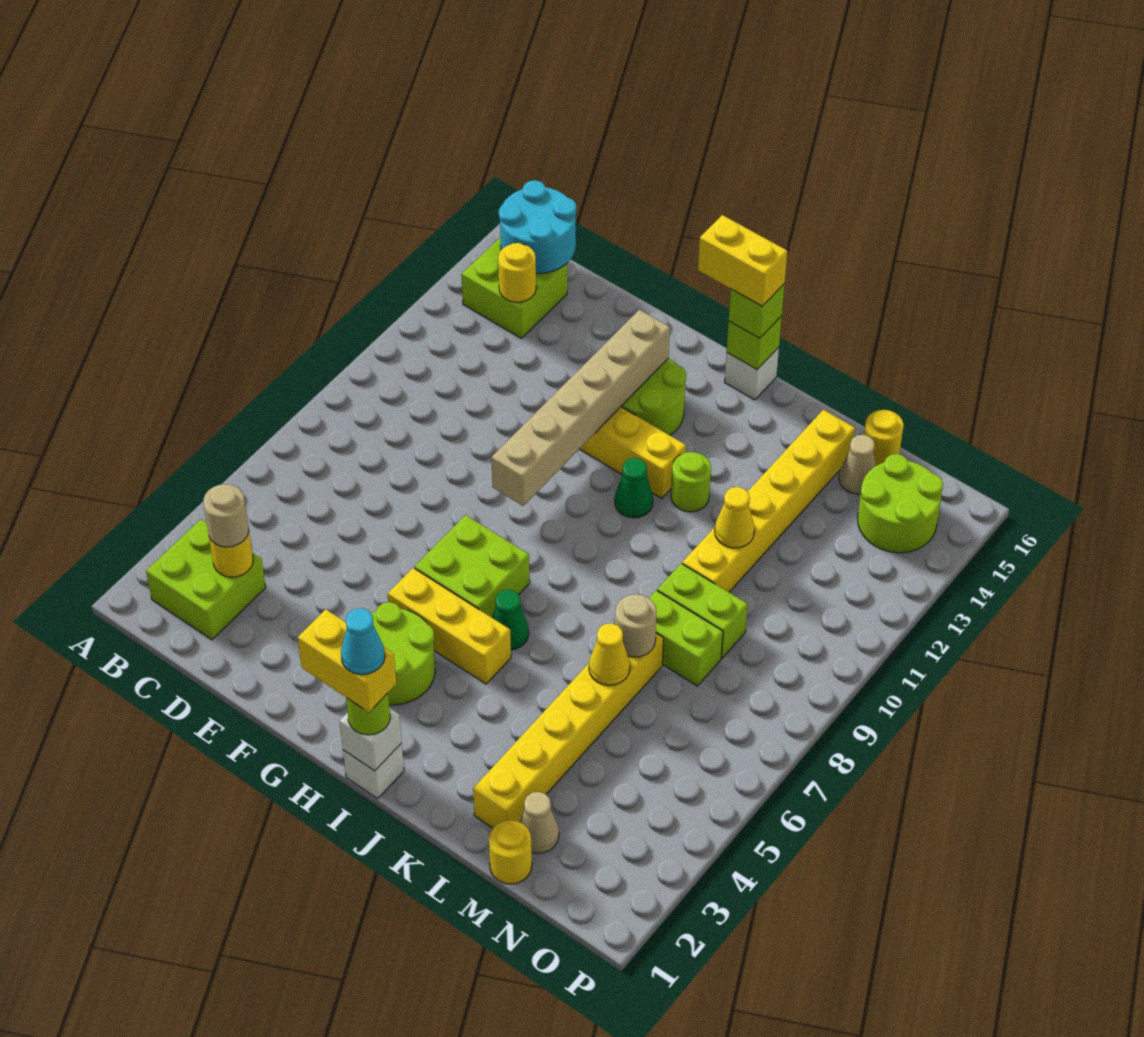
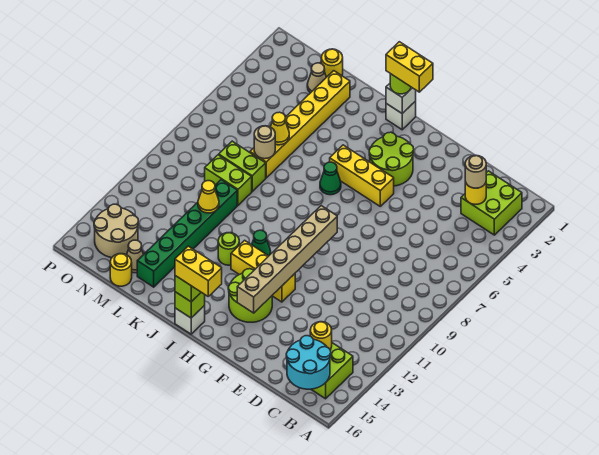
lime brick G6:H7 level 1 -> none
cyan cone I1 level 5 -> none
yellow brick L10:L15 level 1 -> green brick L10:L15 level 1
lime round brick N14:O15 level 1 -> tan round brick N14:O15 level 1

